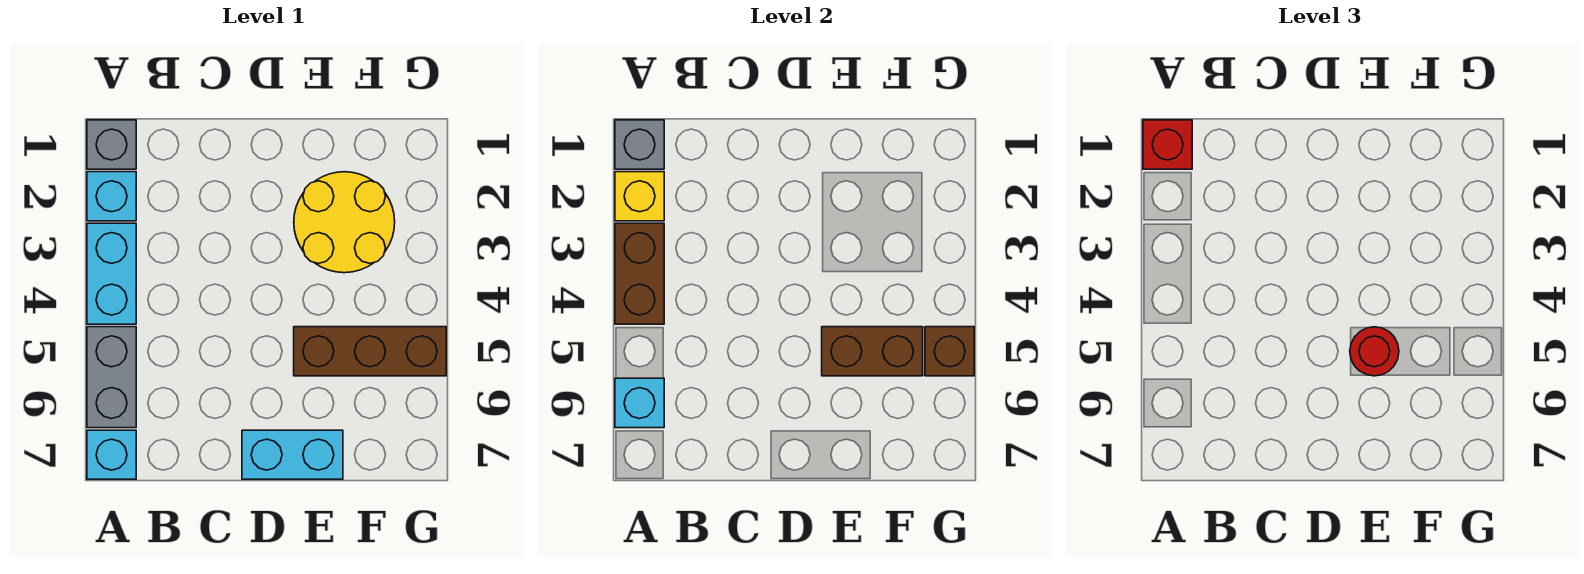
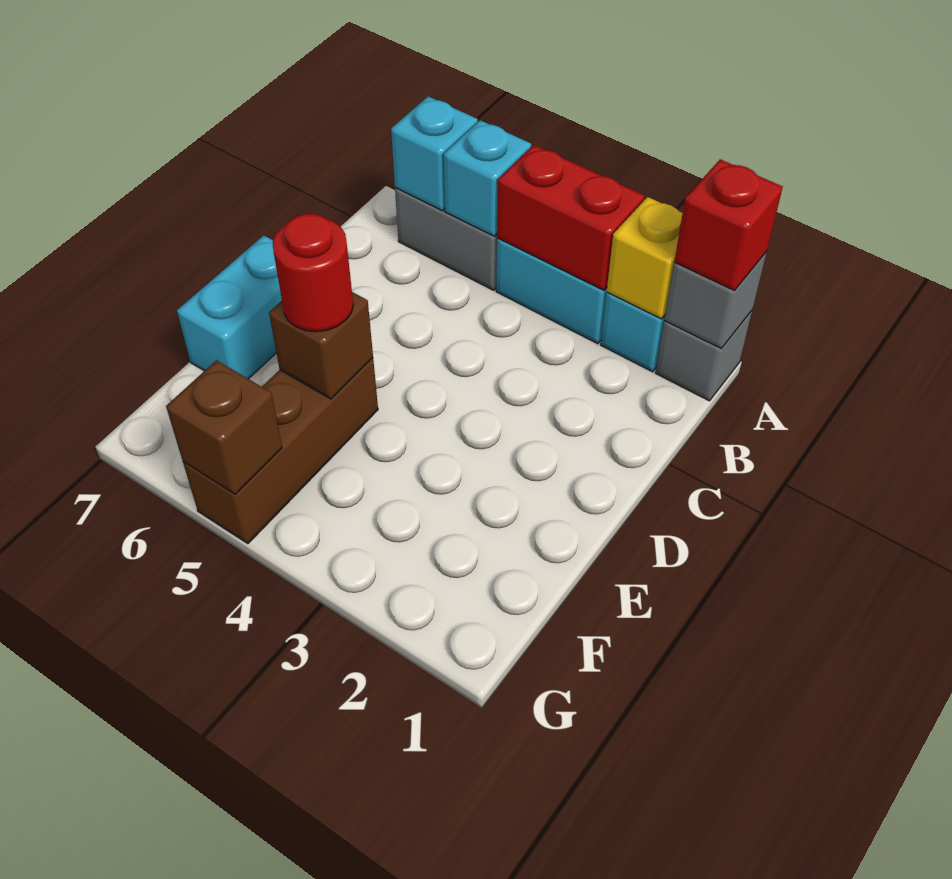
brown brick A3:A4 level 2 -> red brick A3:A4 level 2
cyan brick A7 level 1 -> cyan brick A5 level 2
yellow round brick E2:F3 level 1 -> none
brown brick E5:F5 level 2 -> brown brick E5 level 2

